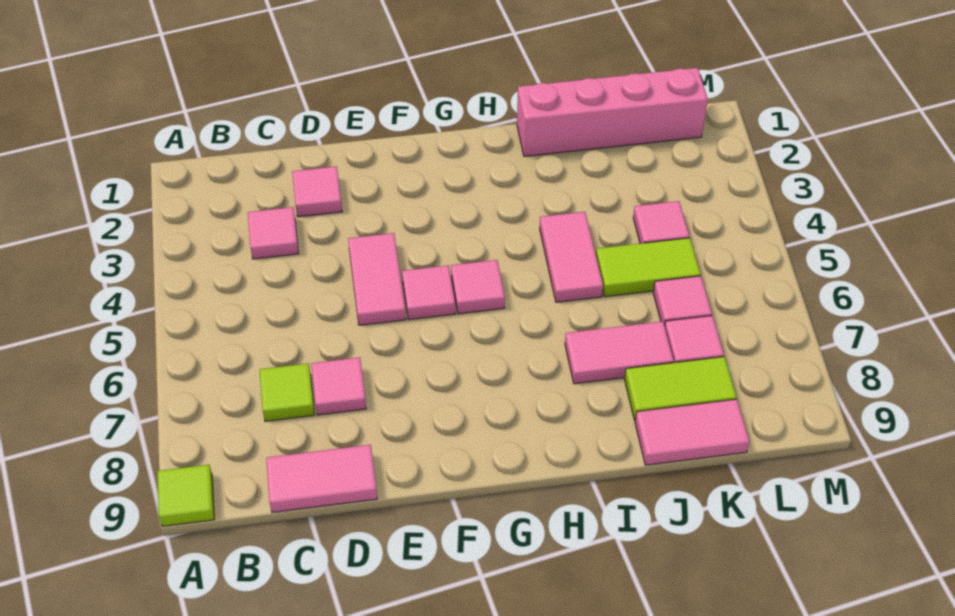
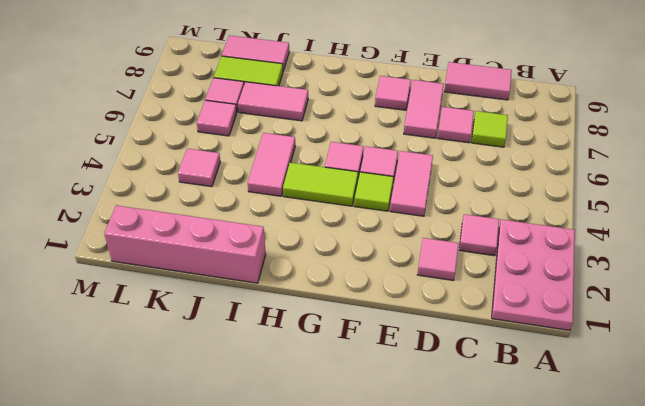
none -> pink plate A1:B3 level 1
lime tile A9 level 1 -> lime tile F4 level 1
none -> pink tile E7:E8 level 1
none -> pink tile F8 level 1
lime tile J5:K5 level 1 -> lime tile G4:H4 level 1

